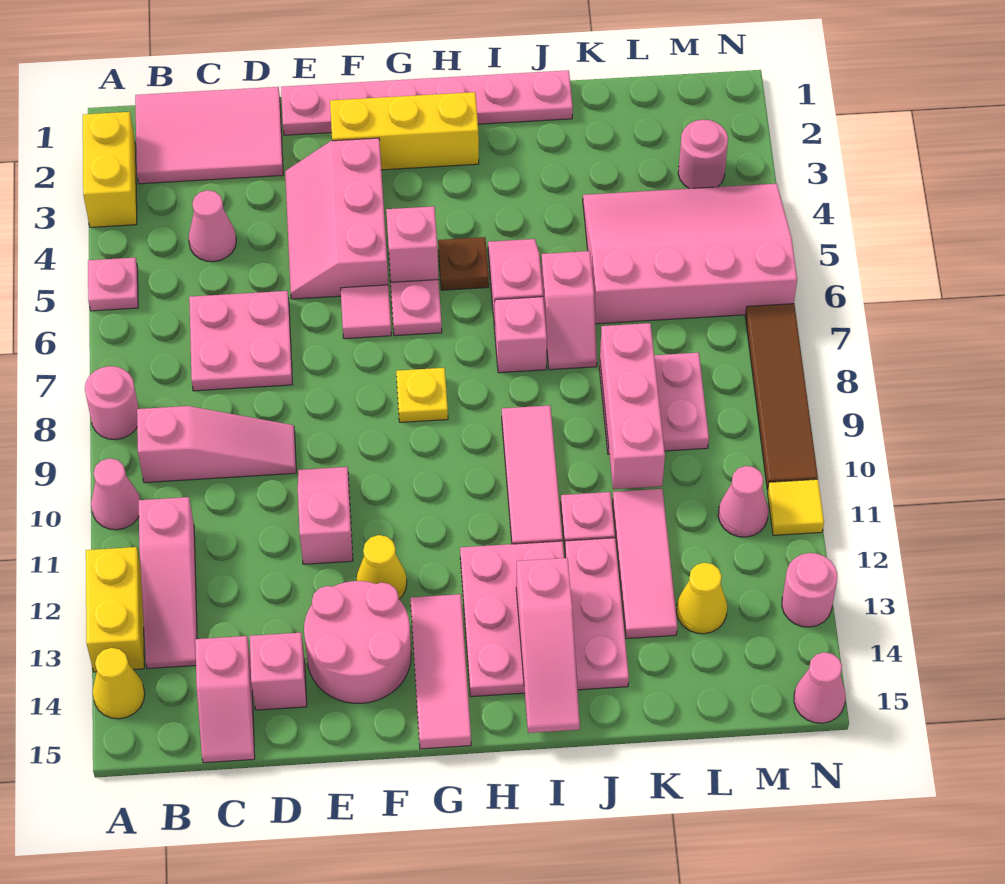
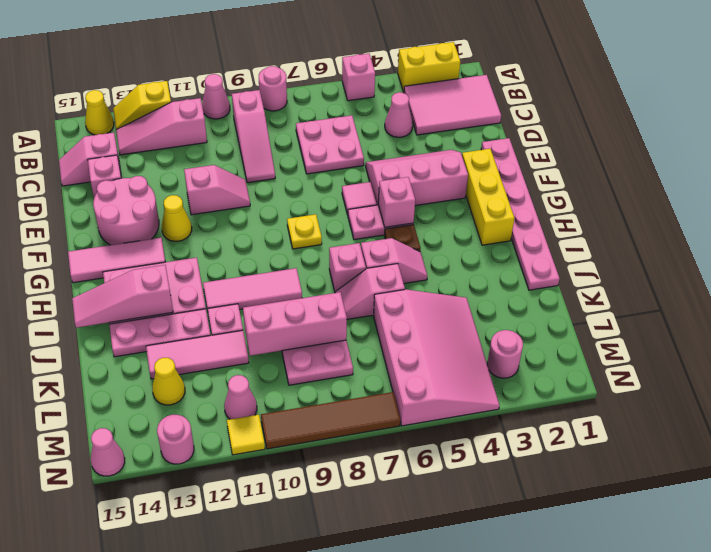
pink plate A5 level 1 -> pink brick A5 level 1
yellow brick A12:A13 level 1 -> yellow slope A12:A13 level 1 top 12
pink tile B1:D2 level 1 -> pink tile B1:C3 level 1

